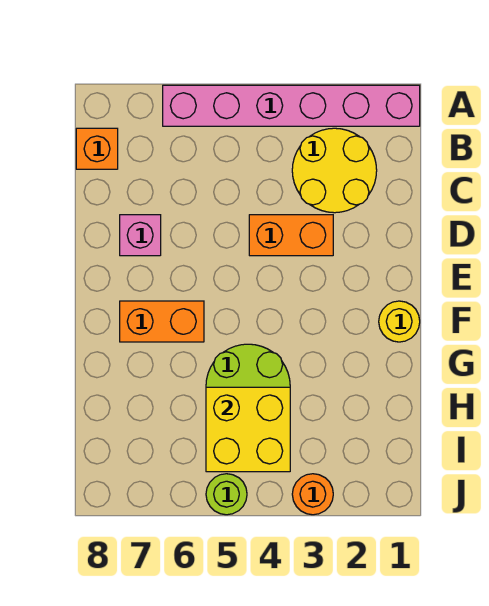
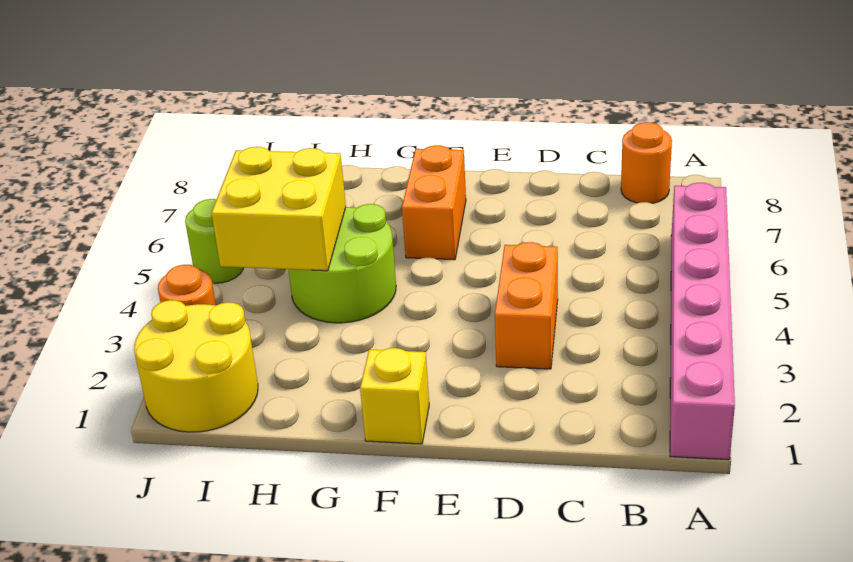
yellow round brick B2:C3 level 1 -> yellow round brick I1:J2 level 1
orange brick B8 level 1 -> orange round brick B8 level 1
pink brick D7 level 1 -> none
yellow round brick F1 level 1 -> yellow brick F1 level 1

